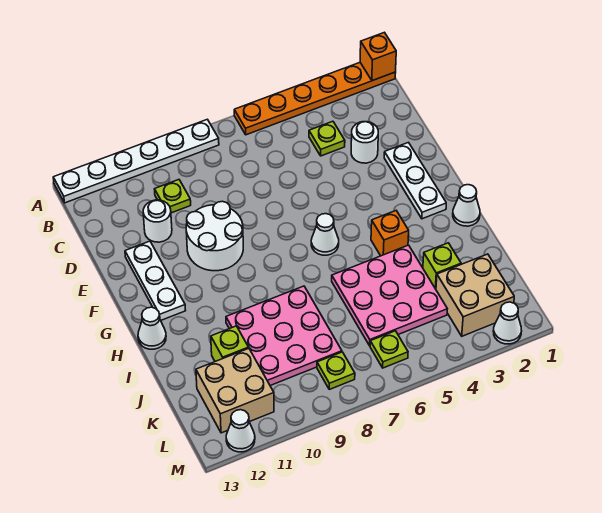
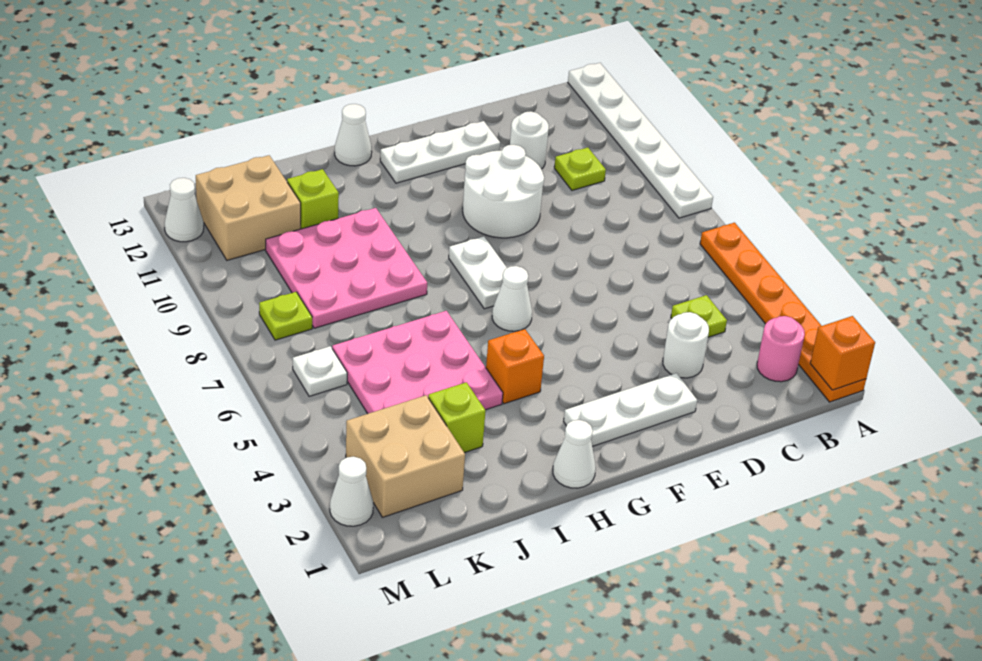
none -> pink round brick B2 level 1
none -> white plate G7:G8 level 1
lime plate L6 level 1 -> white plate L6 level 1

